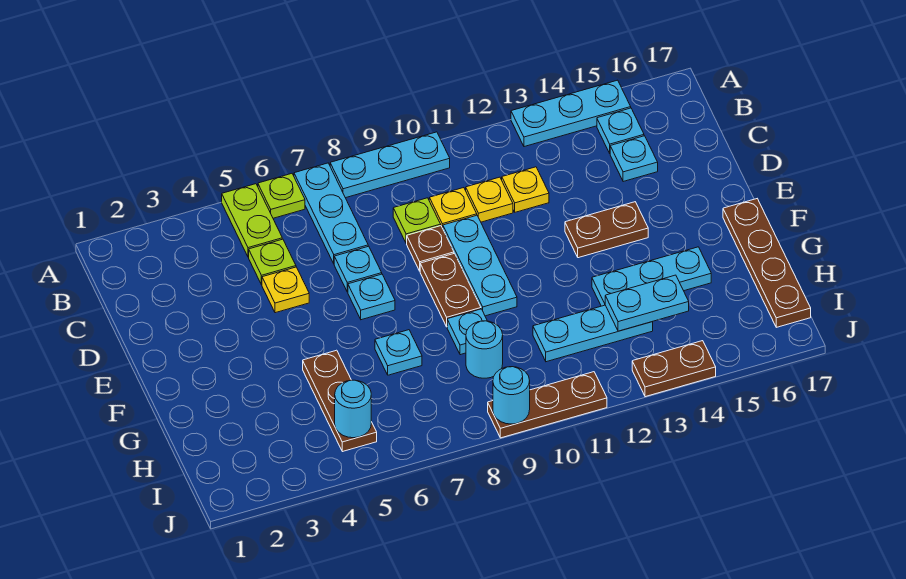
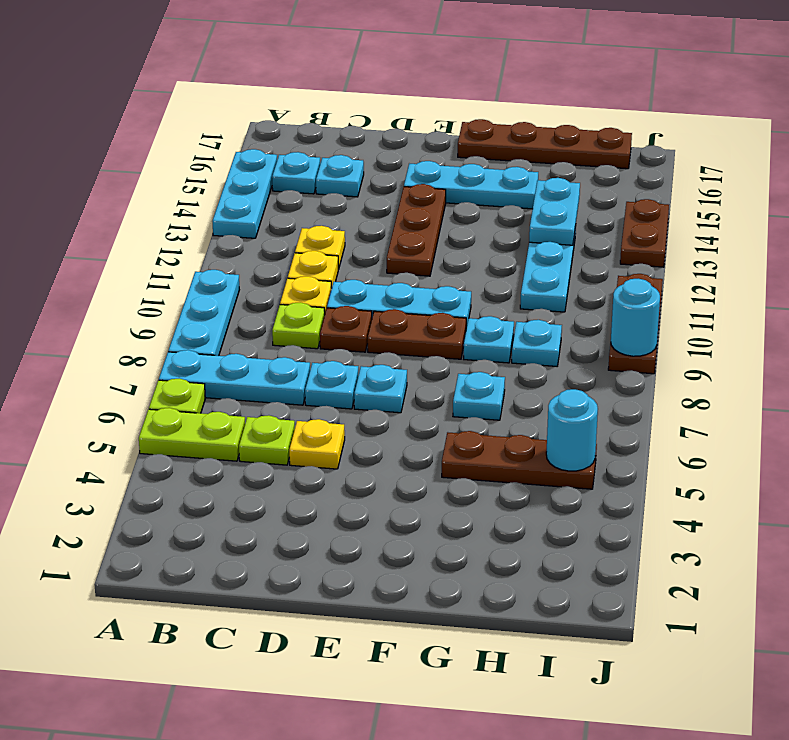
brown plate E13:E14 level 1 -> brown plate E12:E14 level 1
cyan plate G13:G15 level 1 -> cyan plate E15:G15 level 1
cyan round brick H9 level 1 -> cyan plate H9 level 1

